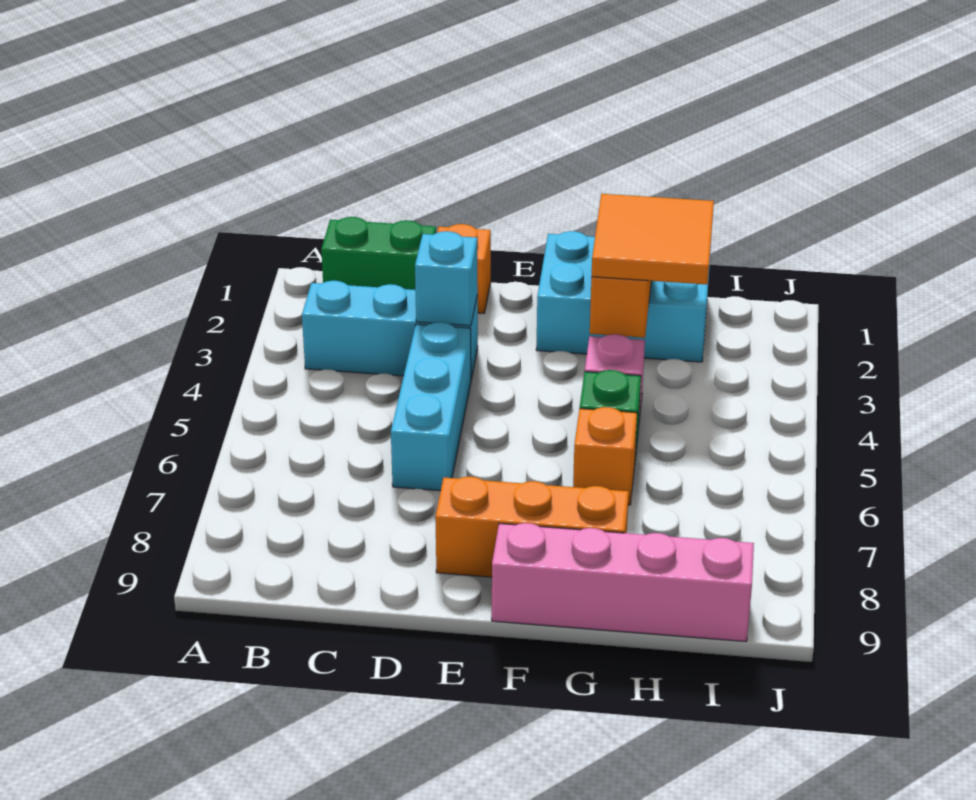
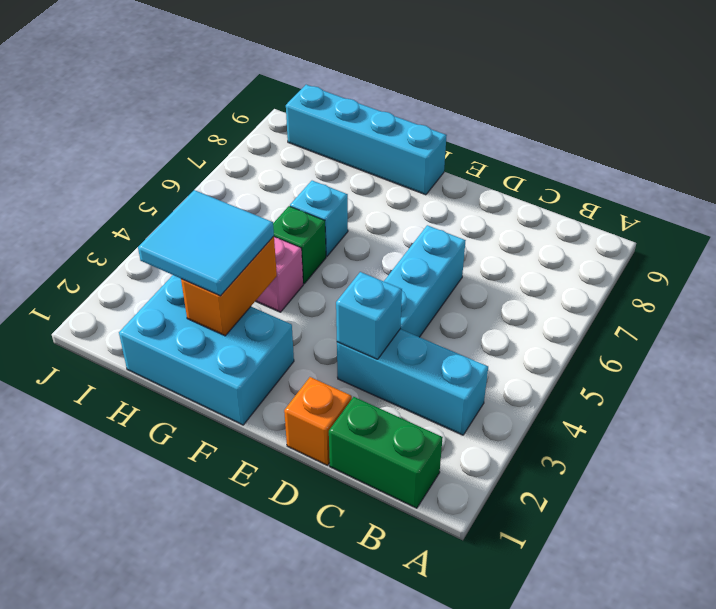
orange brick E8:G8 level 1 -> none
pink brick F9:I9 level 1 -> cyan brick F9:I9 level 1
orange tile G2:H3 level 3 -> cyan tile G2:H3 level 3
orange brick G6 level 1 -> cyan brick G6 level 1

